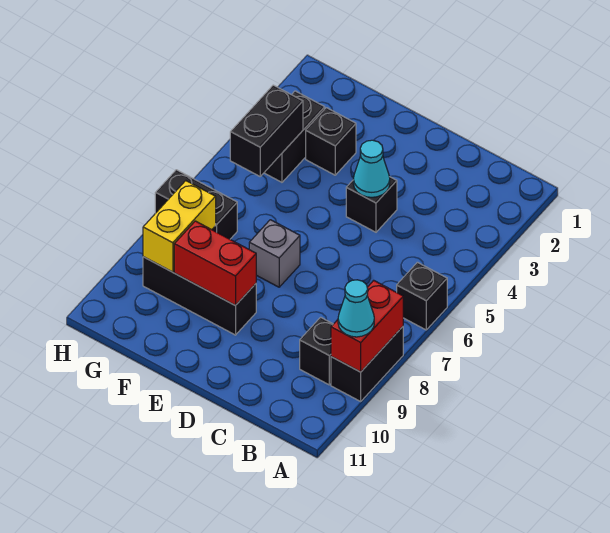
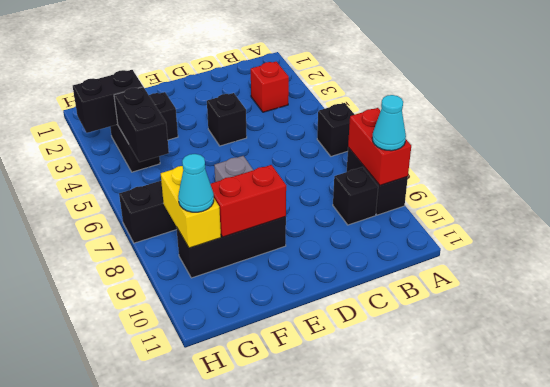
none -> red brick B3 level 1
cyan cone D4 level 2 -> cyan cone G9 level 3
none -> black brick G3:H3 level 2

